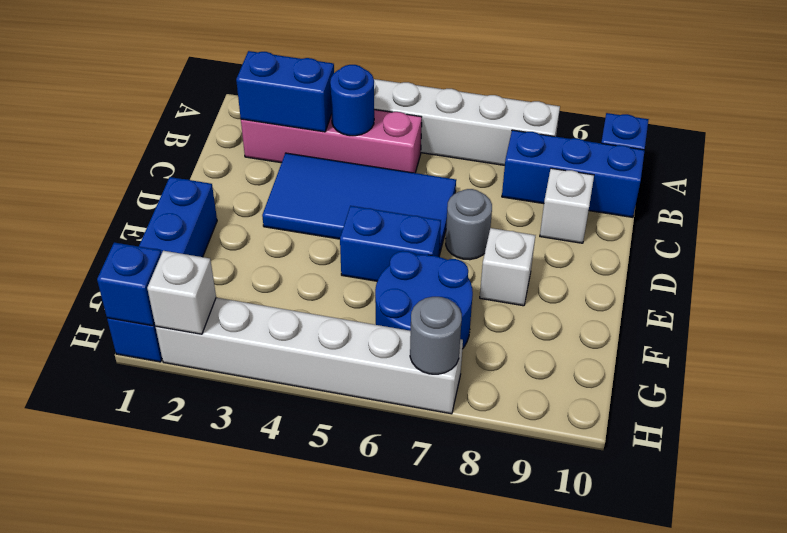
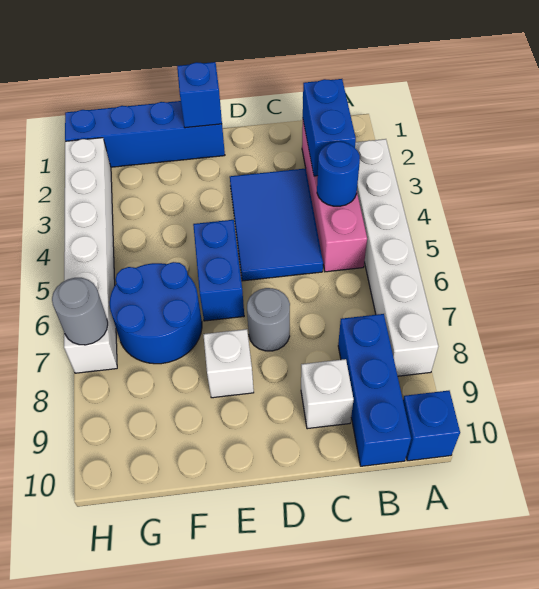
blue tile C3:D6 level 1 -> blue tile C3:D5 level 1
blue brick H1 level 2 -> blue brick E1 level 2
white brick H2 level 2 -> none

